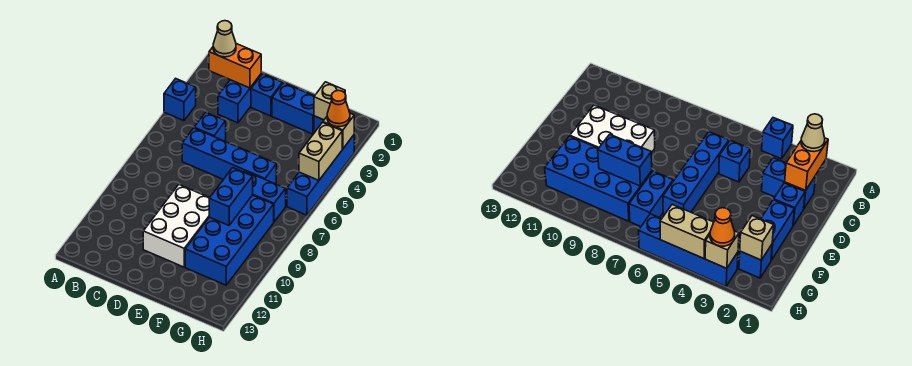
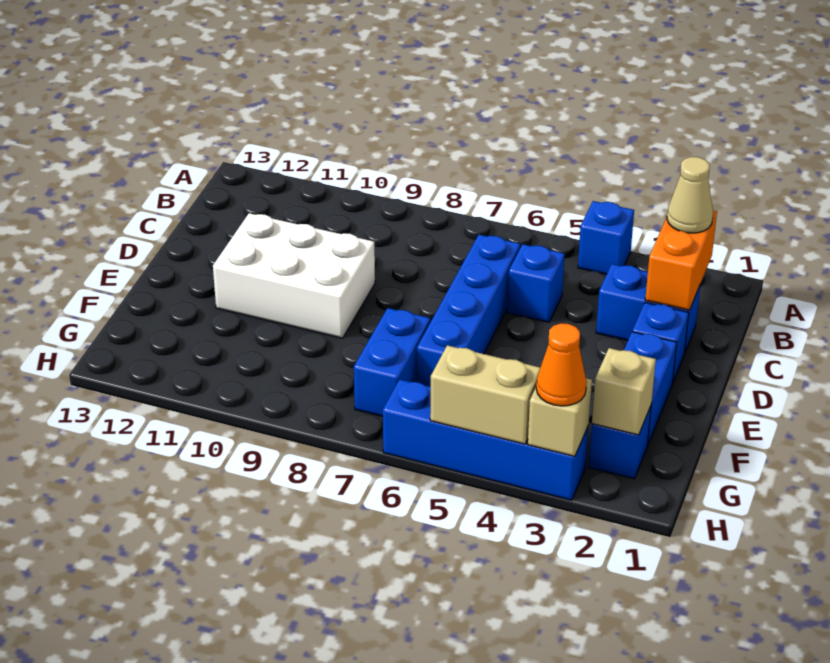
blue brick F8:G11 level 1 -> none
blue brick F8:F9 level 2 -> none

